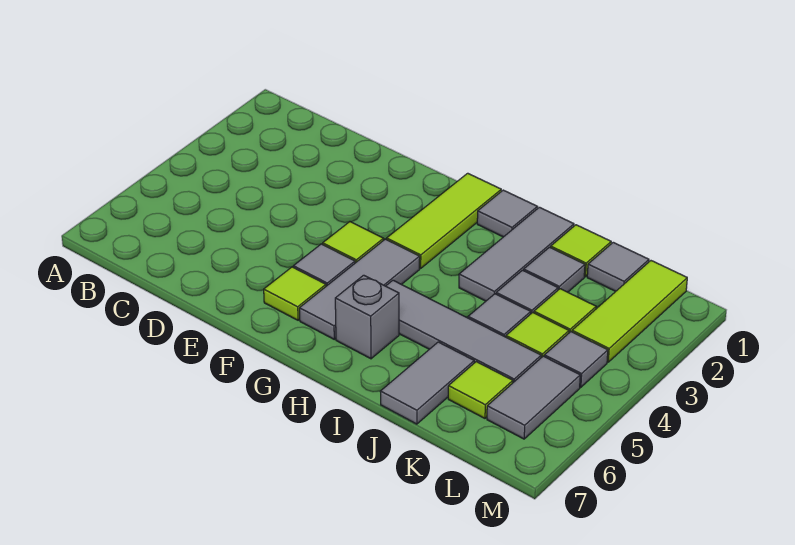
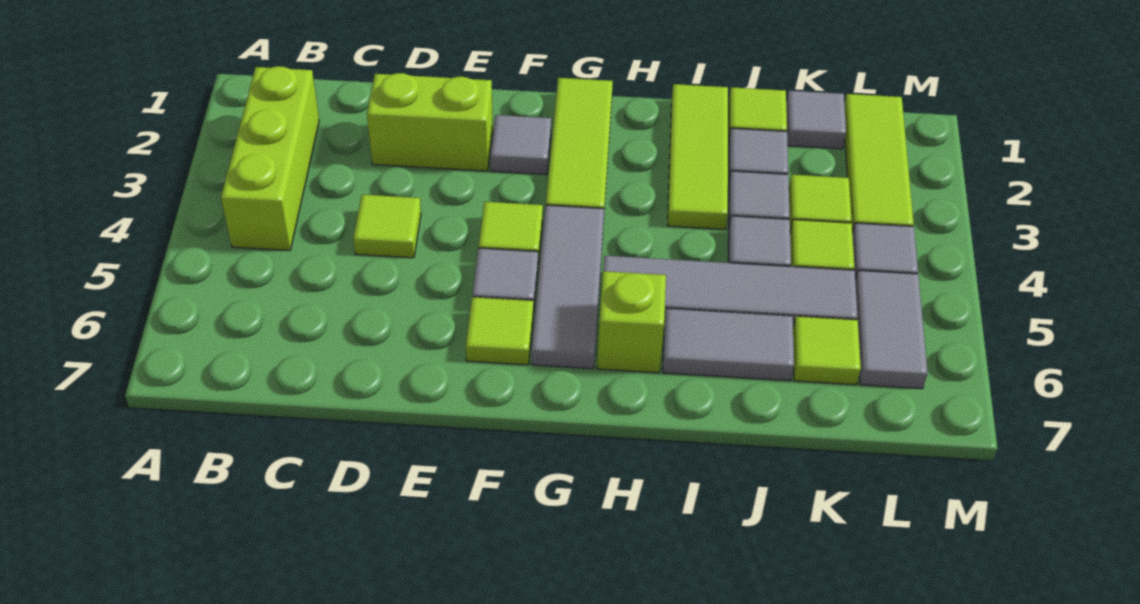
none -> lime brick B2:B4 level 1
none -> lime brick D2:E2 level 1
none -> lime tile D4 level 1
grey tile H1 level 1 -> grey tile F2 level 1
grey brick H6 level 1 -> lime brick H6 level 1
grey tile I1:I3 level 1 -> lime tile I1:I3 level 1
grey tile J6:J7 level 1 -> grey tile I6:J6 level 1

